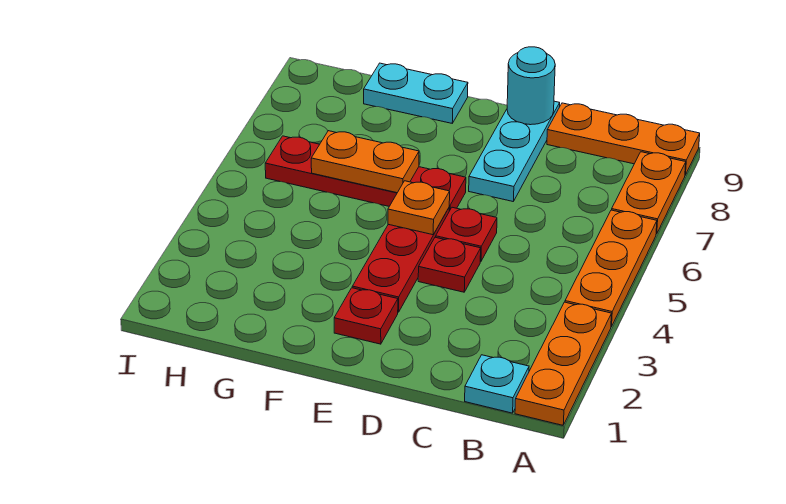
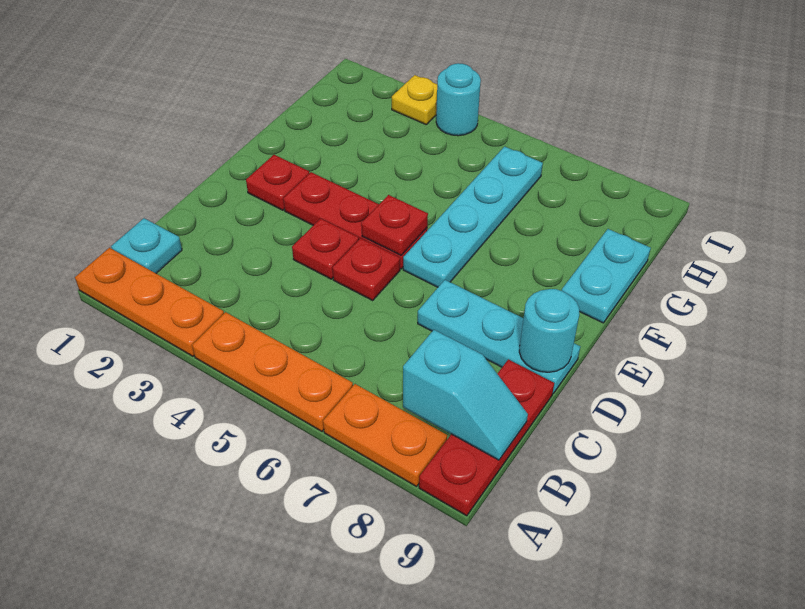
orange plate A9:C9 level 1 -> red plate A9:C9 level 1
none -> cyan slope B8:B9 level 2 top 8
orange plate E5 level 2 -> red plate E5 level 2
red plate E6:H6 level 1 -> cyan plate E6:H6 level 1
orange plate F6:G6 level 2 -> none
none -> yellow plate I3 level 1
none -> cyan round brick I4 level 1

